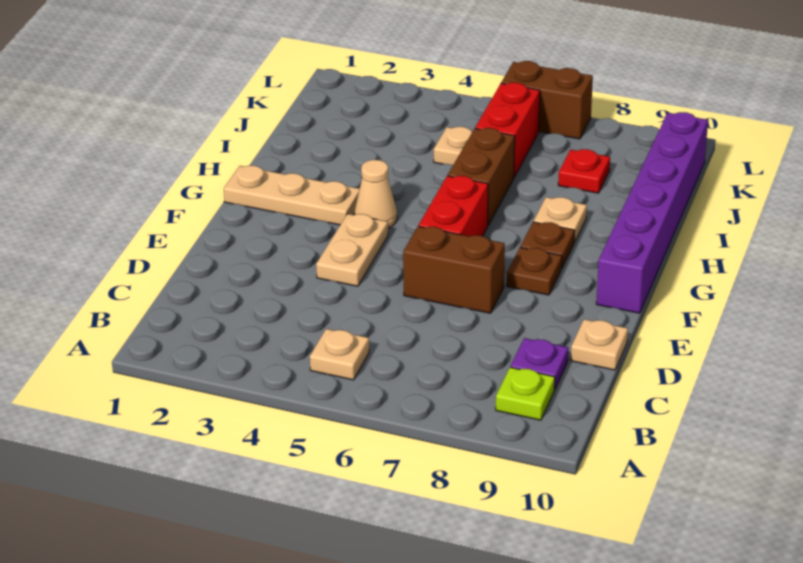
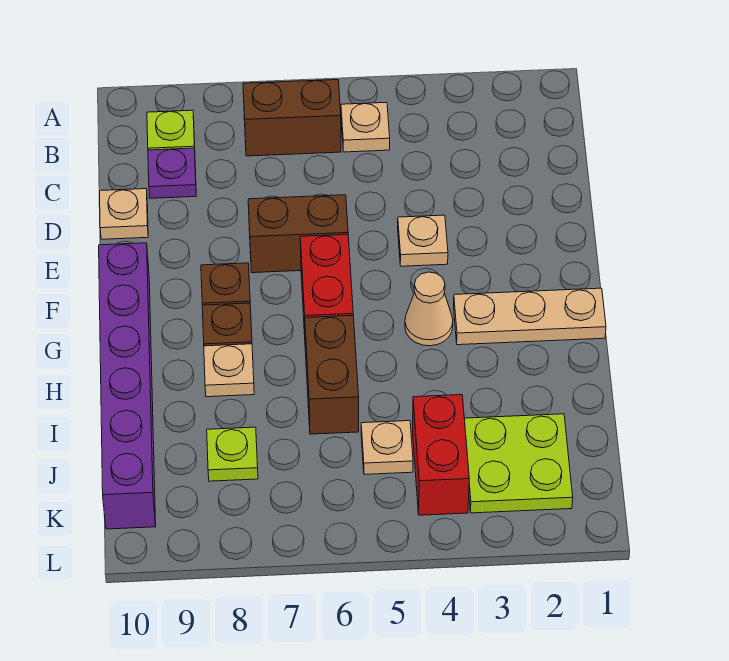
tan plate E4:F4 level 1 -> tan plate E4 level 1
none -> lime plate J2:K3 level 1
red brick J6:K6 level 1 -> red brick J4:K4 level 1
red plate J8 level 1 -> lime plate J8 level 1
brown brick L6:L7 level 1 -> brown brick B6:B7 level 1

